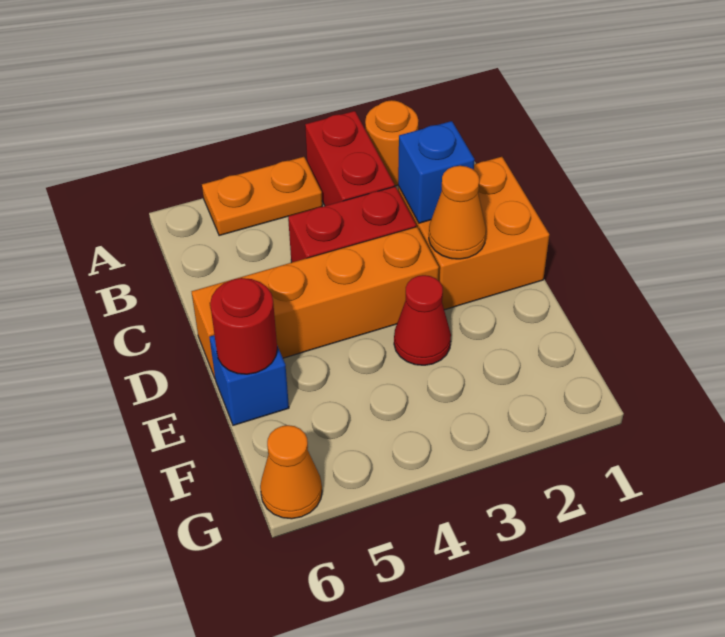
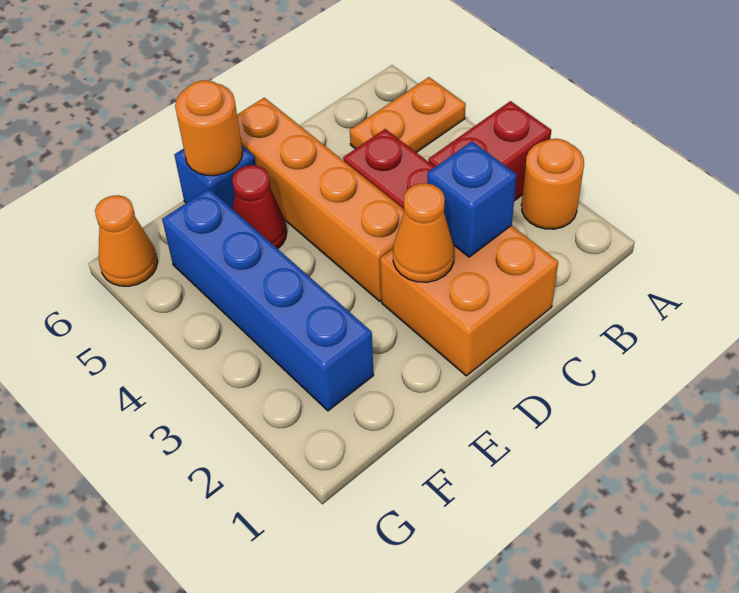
orange plate A4:A5 level 1 -> orange plate A5:B5 level 1
red cone E3 level 1 -> red cone E5 level 1
red round brick E6 level 2 -> orange round brick E6 level 2
none -> blue brick F2:F5 level 1

